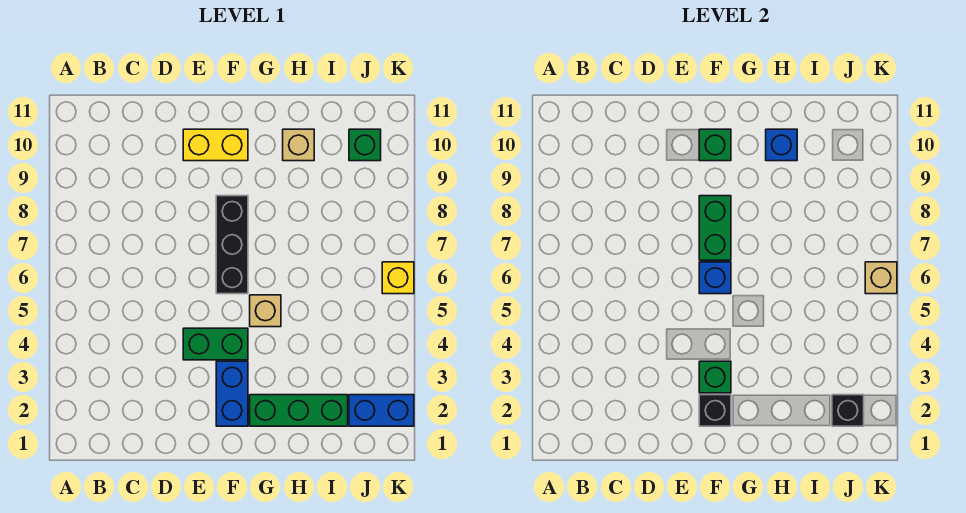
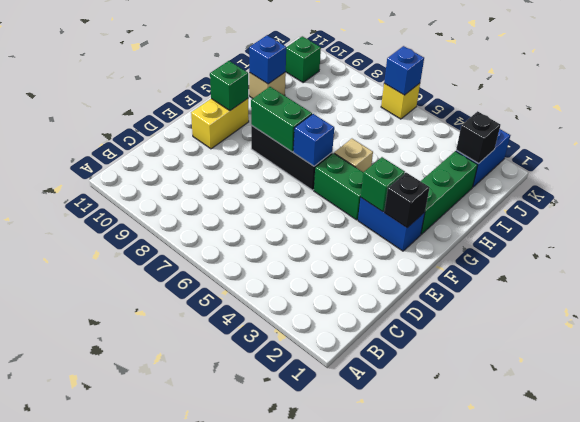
green brick E4:F4 level 1 -> green brick F4:F5 level 1
tan brick K6 level 2 -> blue brick K6 level 2

